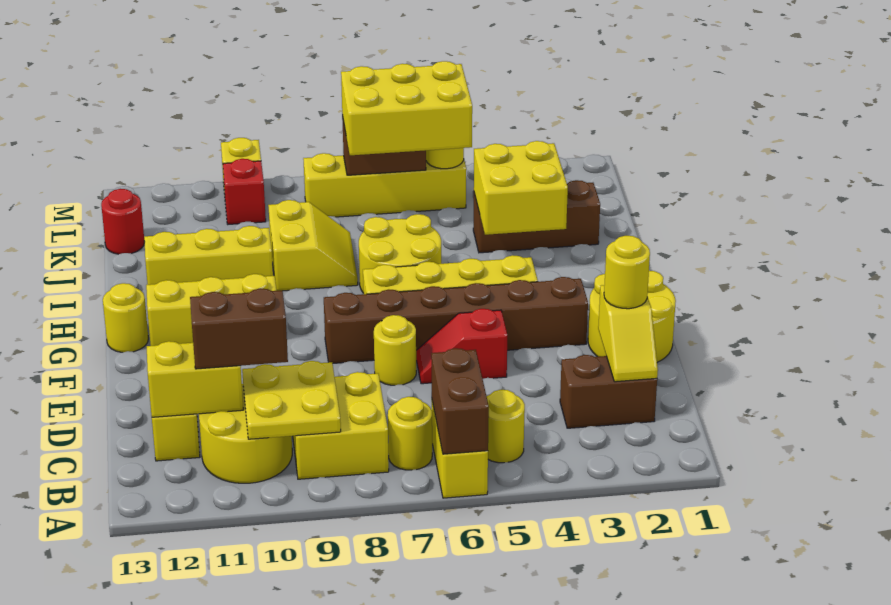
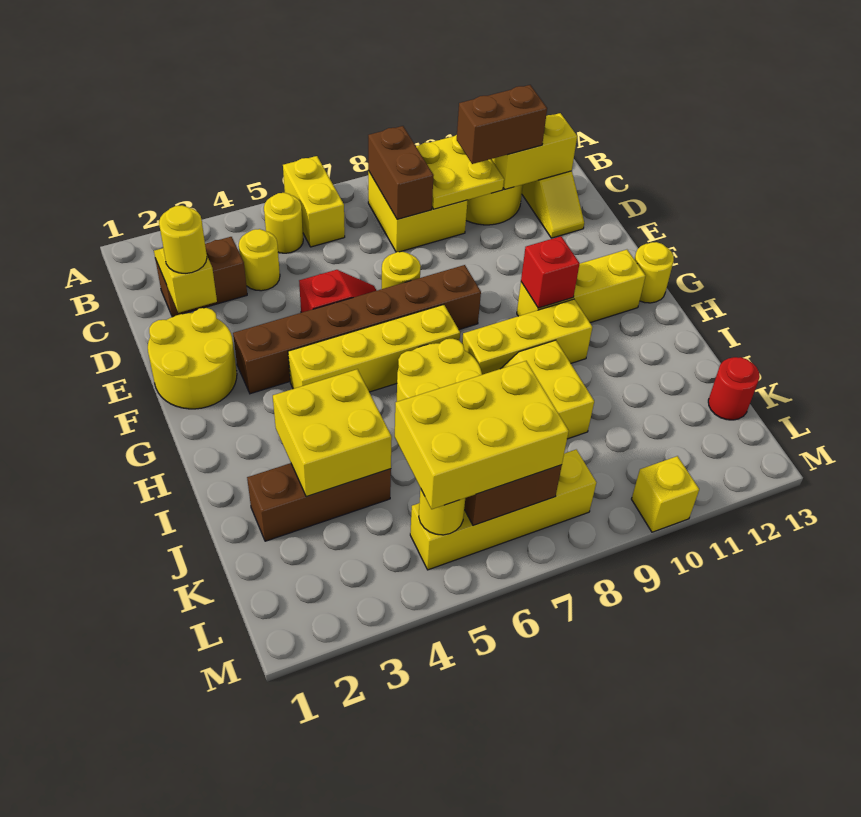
brown brick A6:B6 level 2 -> brown brick B8:C8 level 2
yellow round brick B7 level 1 -> yellow round brick C4 level 1
yellow brick I10:I12 level 1 -> yellow brick H8:H10 level 1
red brick L10 level 1 -> red brick G10 level 2

